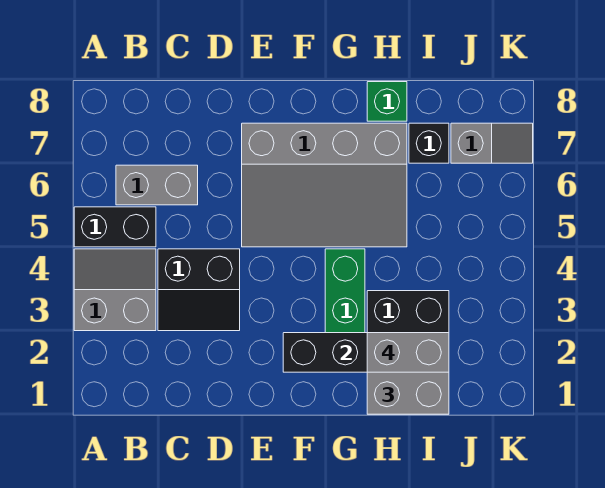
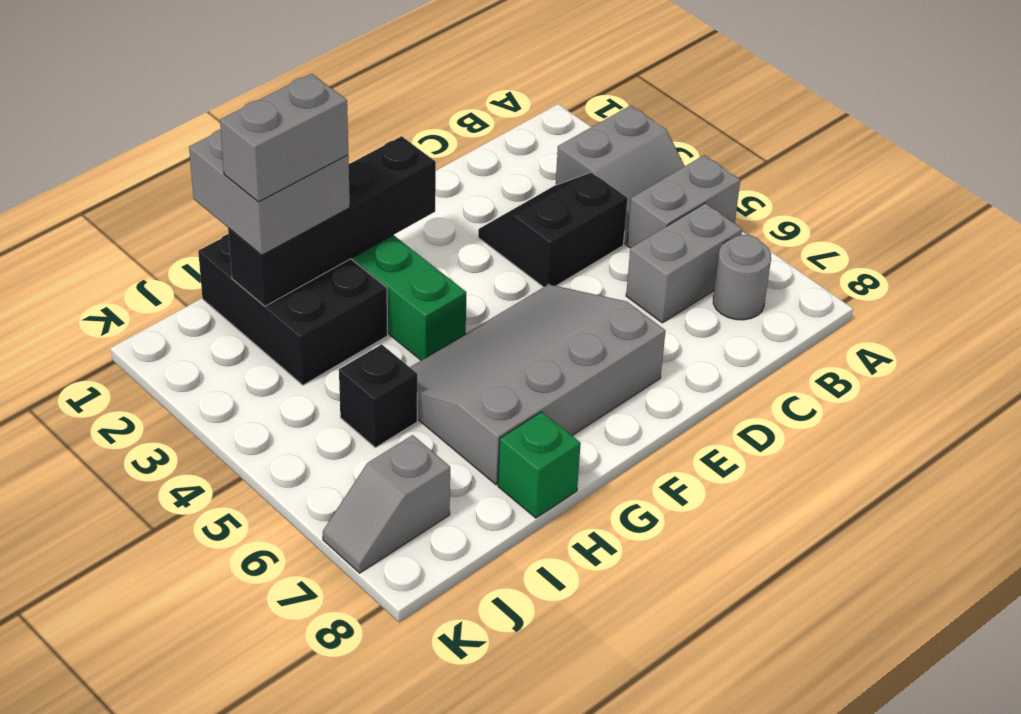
black brick A5:B5 level 1 -> grey brick A5:B5 level 1
none -> grey round brick B7 level 1
black brick I7 level 1 -> black brick I5 level 1

